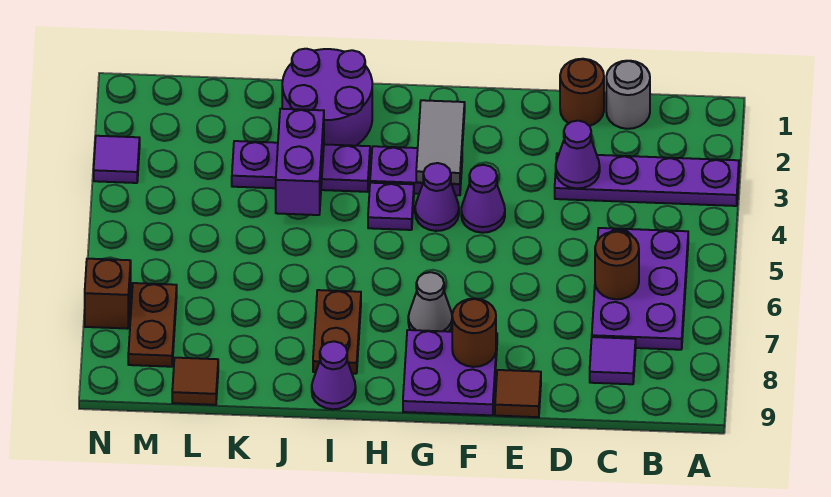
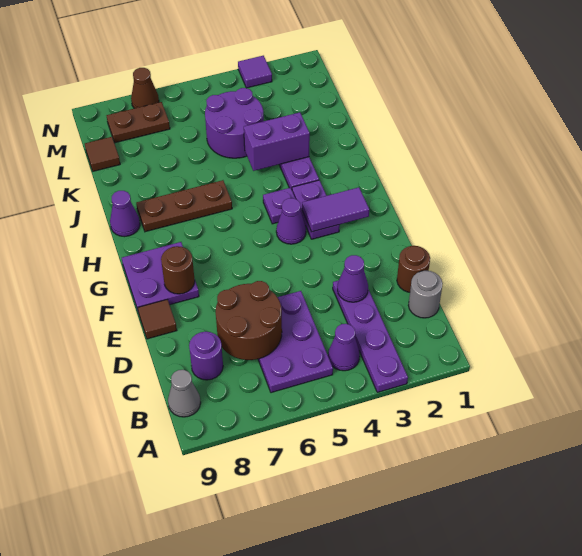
purple plate B5:C7 level 1 -> purple plate B5:D6 level 1
brown round brick C6 level 2 -> brown round brick C6:D7 level 2
purple tile C8 level 1 -> purple round brick C8 level 1
purple cone F4 level 1 -> purple cone B4 level 1
grey tile G2:G3 level 2 -> purple tile G2:G3 level 2
grey cone G7 level 1 -> grey cone B9 level 1
purple round brick I1:J2 level 1 -> purple round brick K4:L5 level 1
brown plate I7:I8 level 1 -> brown plate I6:I8 level 1
brown brick N7 level 1 -> brown cone N7 level 1

